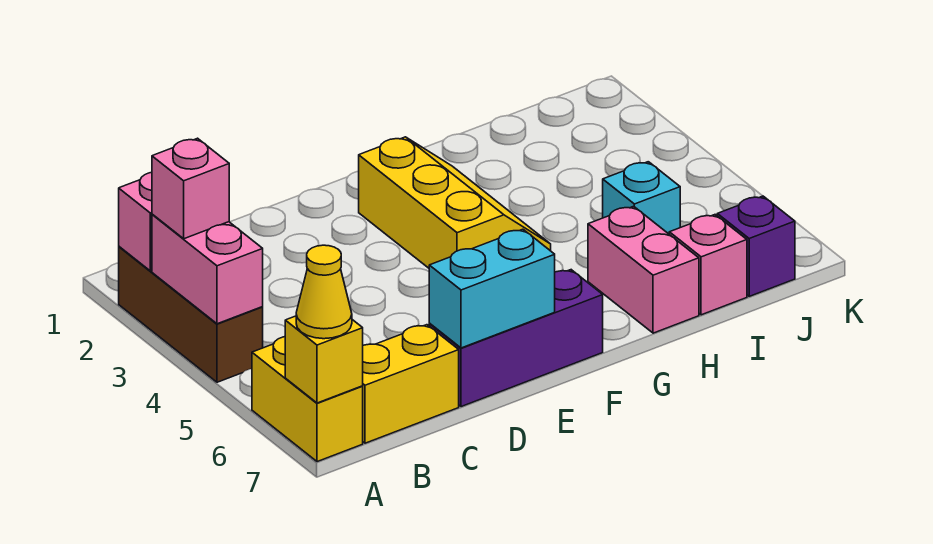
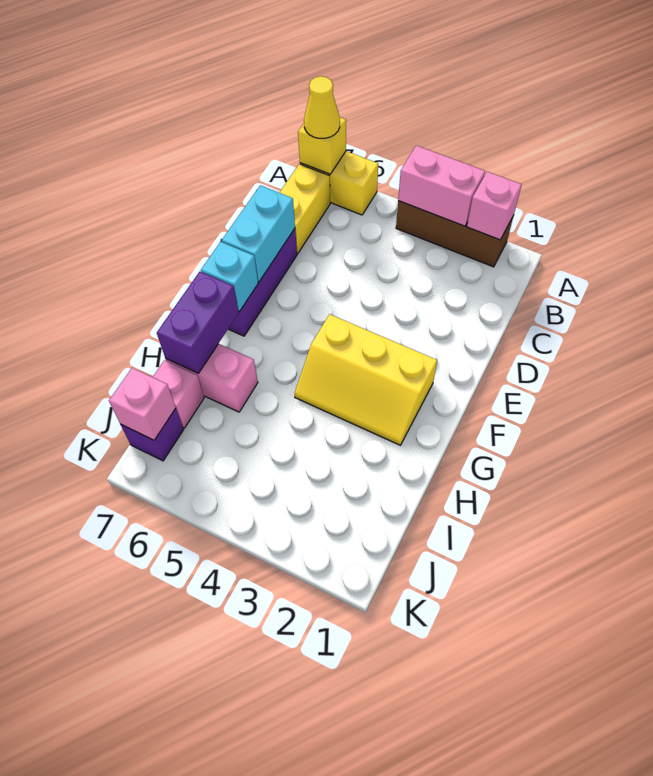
pink brick A3 level 3 -> pink brick J7 level 2
none -> purple brick G7:H7 level 2
cyan brick I5 level 1 -> cyan brick F7 level 2

